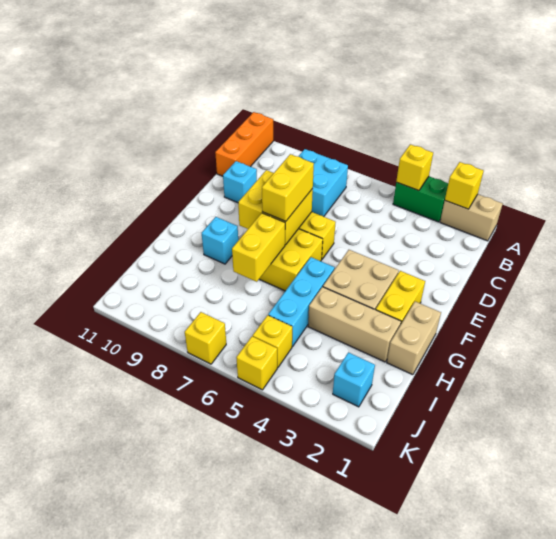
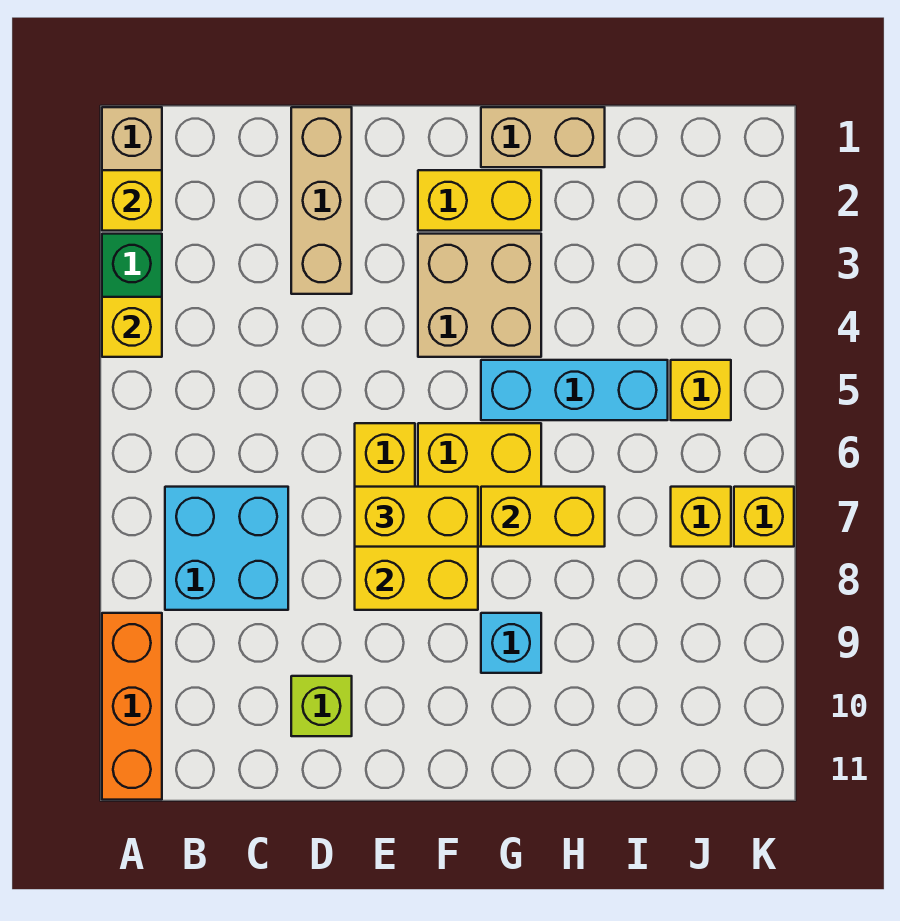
orange brick A11:C11 level 1 -> orange brick A9:A11 level 1
cyan brick D10 level 1 -> lime brick D10 level 1
tan brick H2:H4 level 1 -> tan brick D1:D3 level 1
cyan brick J2 level 1 -> none
yellow brick K5 level 1 -> yellow brick J7 level 1

